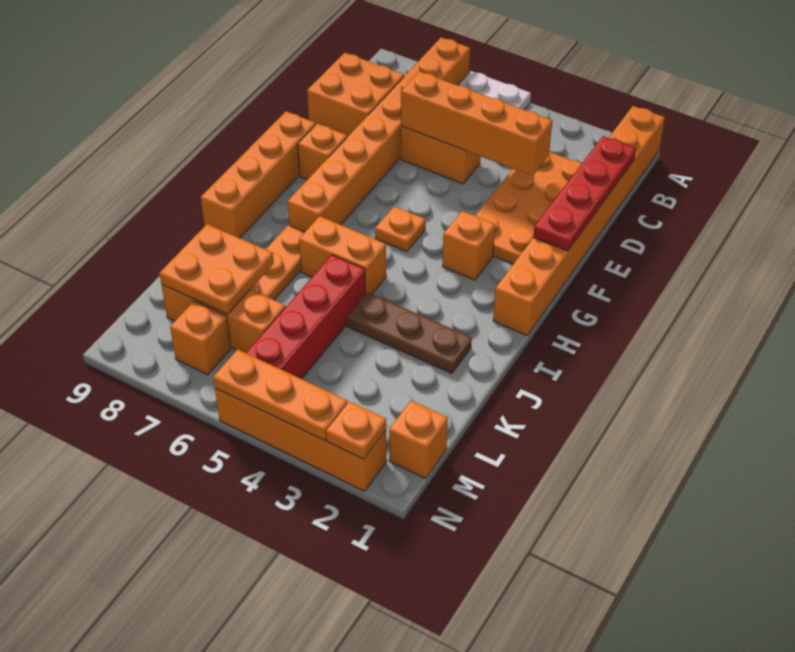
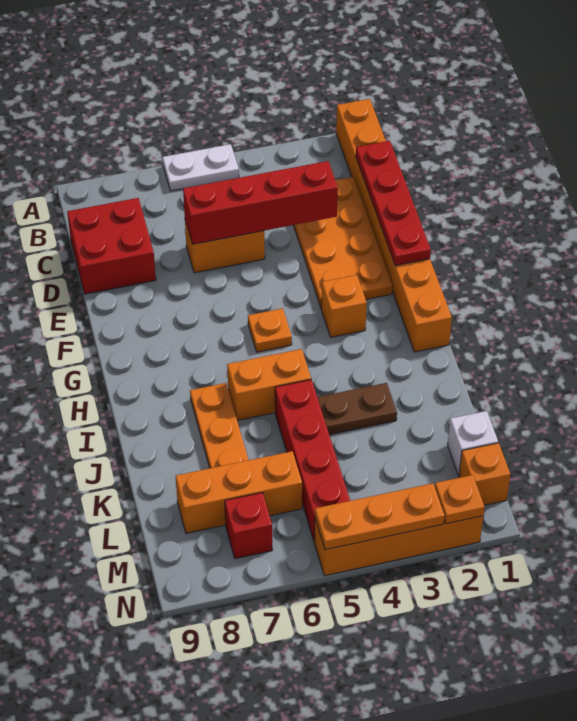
orange brick A7:H7 level 1 -> none
orange brick C8:D9 level 1 -> red brick C8:D9 level 1
orange brick D3:D6 level 2 -> red brick D3:D6 level 2
orange brick F8 level 1 -> none
orange brick F9:I9 level 1 -> none
brown plate J2:J4 level 1 -> brown plate J3:J4 level 1
orange plate K7:L8 level 2 -> none
none -> white brick L1 level 1
orange brick M7 level 1 -> red brick M7 level 1

